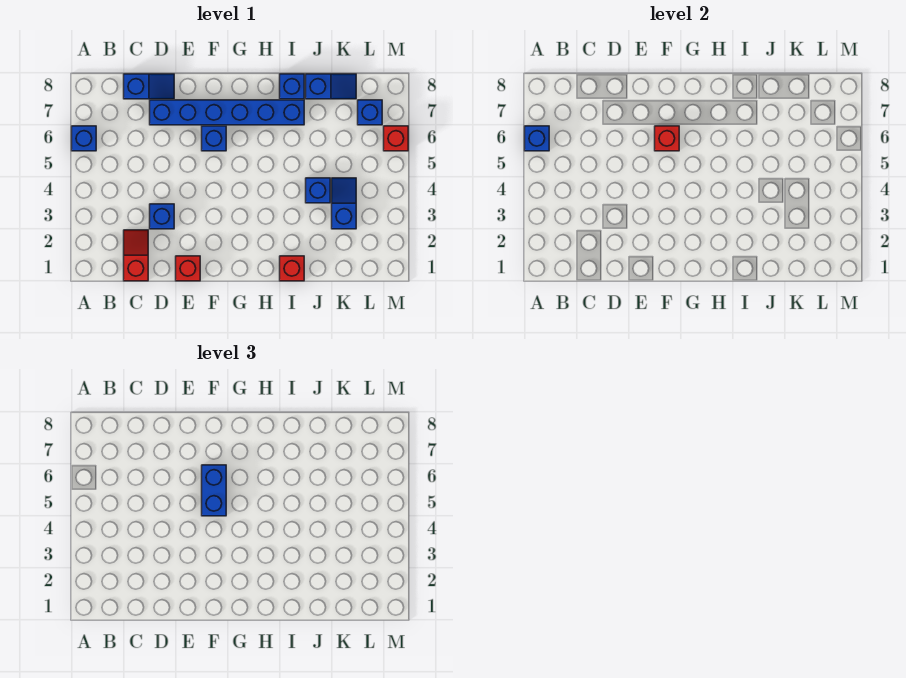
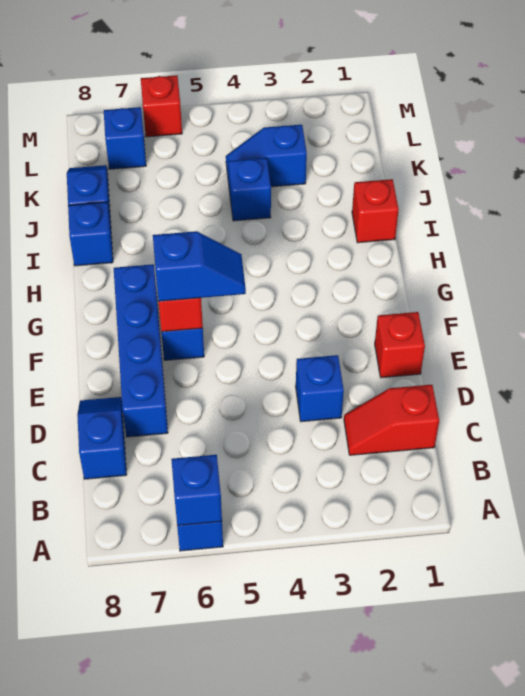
blue brick D7:I7 level 1 -> blue brick D7:G7 level 1
blue brick F5:F6 level 3 -> blue slope F5:F6 level 3 top 6

